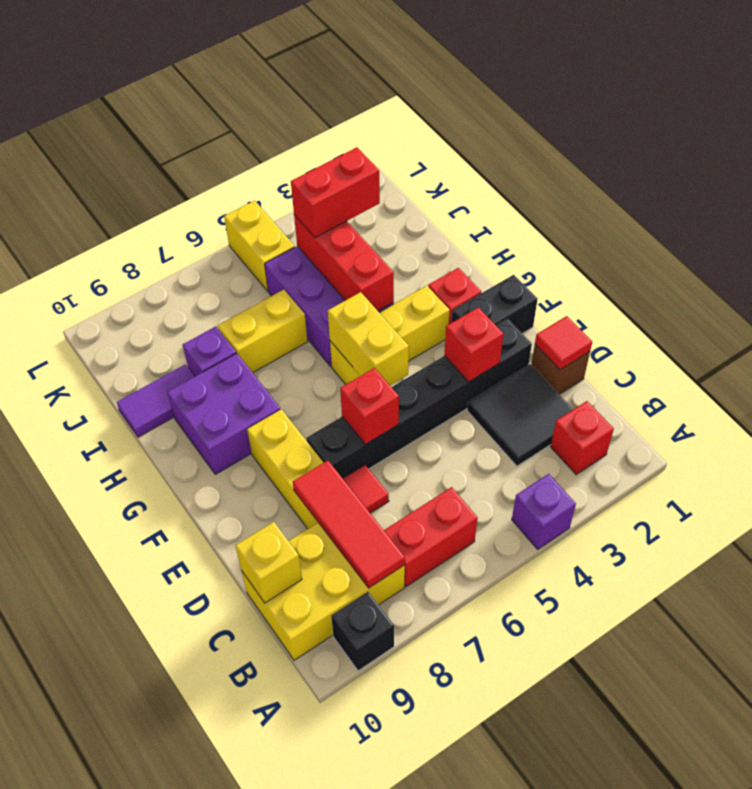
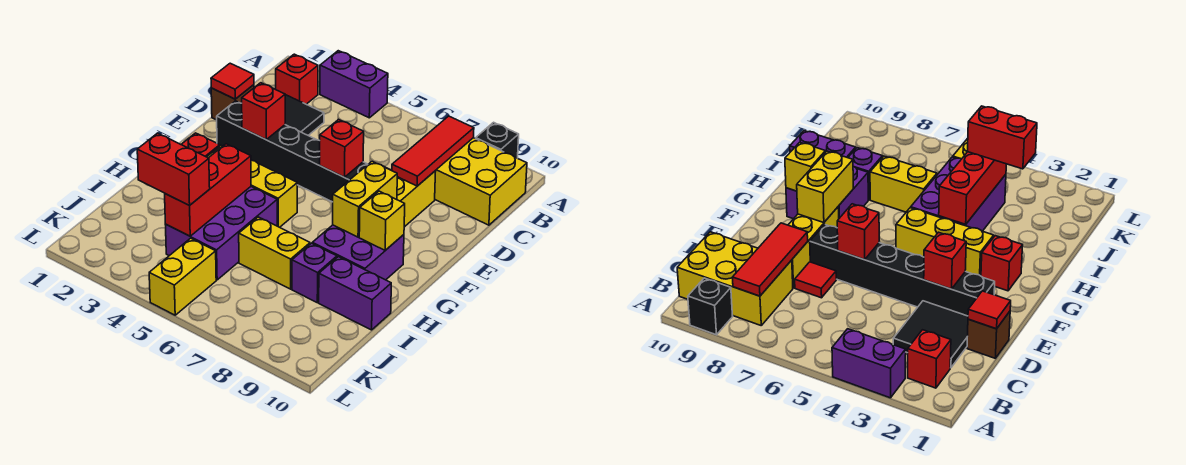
purple brick A4 level 1 -> purple brick A3:A4 level 1
red brick B6:B7 level 1 -> none
yellow brick C10 level 2 -> yellow brick G9 level 2
black brick F1:F2 level 1 -> none
yellow brick F5:G5 level 2 -> yellow brick F8:G8 level 2
purple tile I9:I10 level 1 -> purple brick I9:I10 level 1

